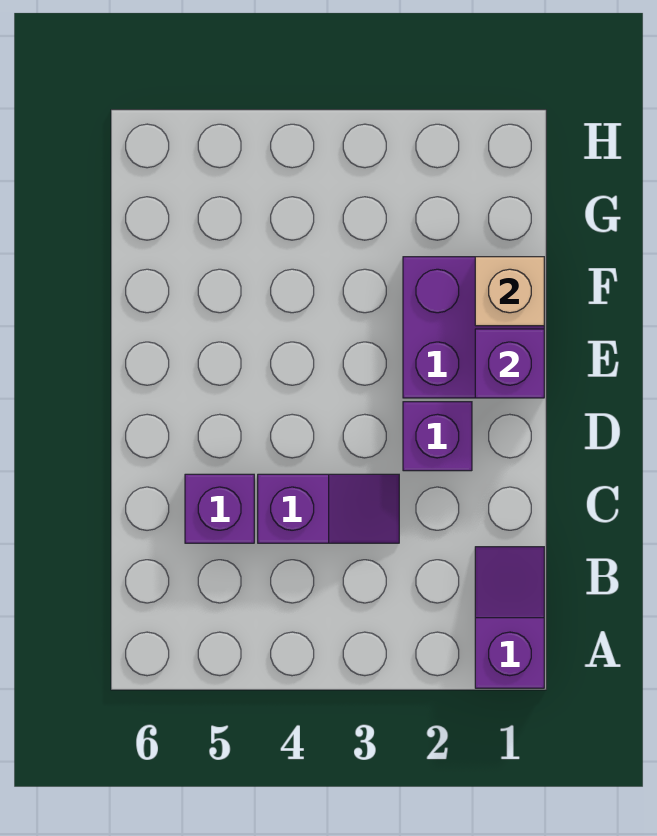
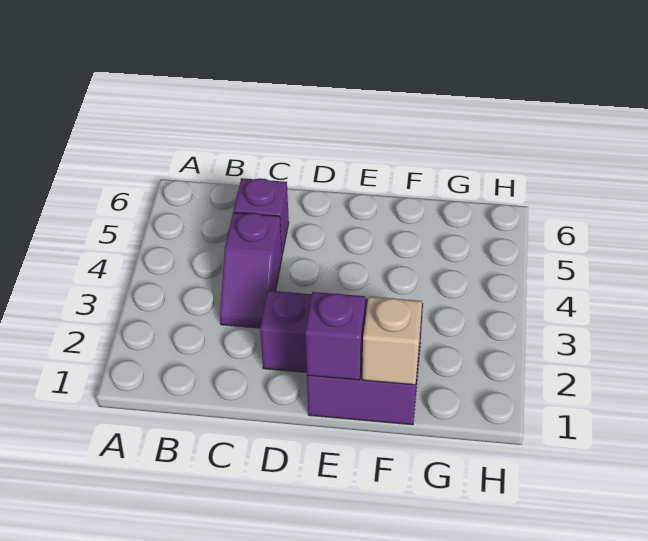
purple slope A1:B1 level 1 top A -> none

